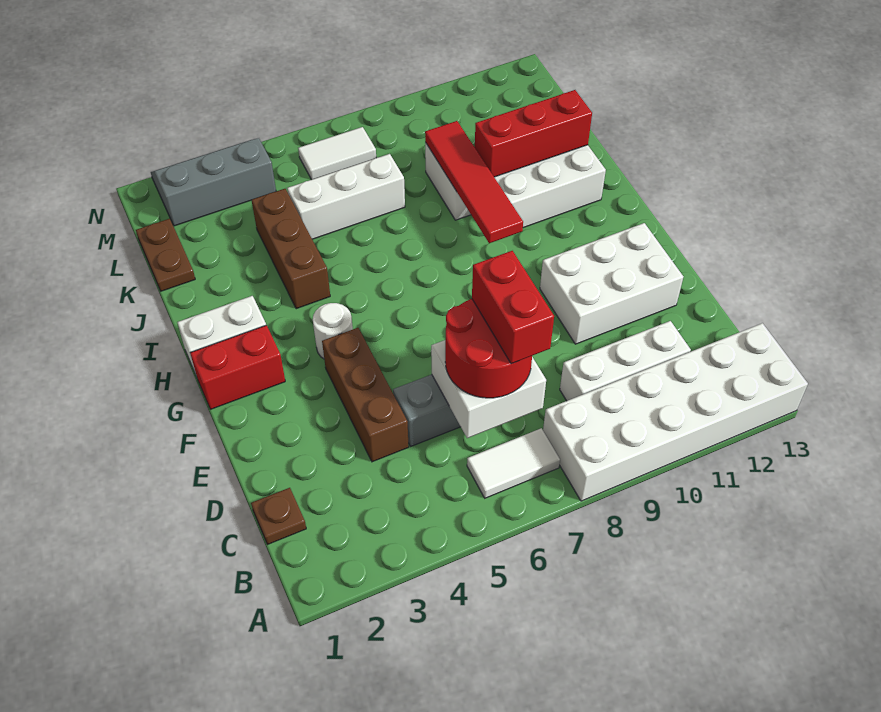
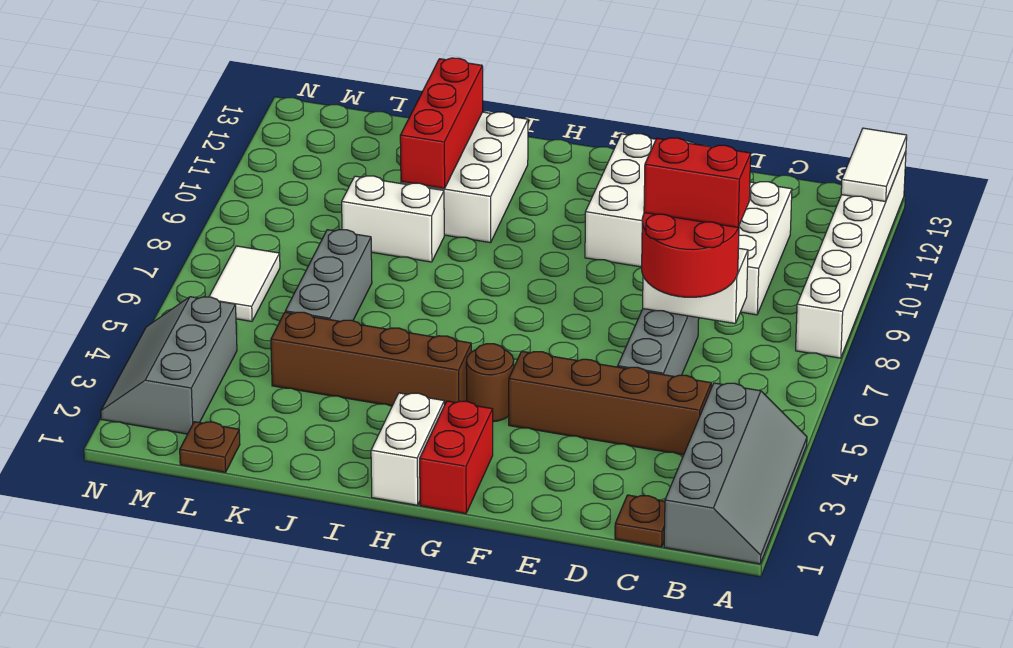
none -> grey slope A1:B4 level 1 top B
white brick A8:B13 level 1 -> white brick A8:A13 level 1
white tile B6:B7 level 1 -> white tile A12:A13 level 2
white brick C6:D7 level 2 -> white brick C7:D7 level 2
brown brick D4:F4 level 1 -> brown brick C4:F4 level 1
white round brick G4 level 1 -> brown round brick G4 level 1
red tile H9:K9 level 2 -> none
brown brick I4:K4 level 1 -> brown brick H4:K4 level 1
brown plate K1:L1 level 1 -> brown plate L1 level 1
white brick K5:K7 level 1 -> grey brick K5:K7 level 1

